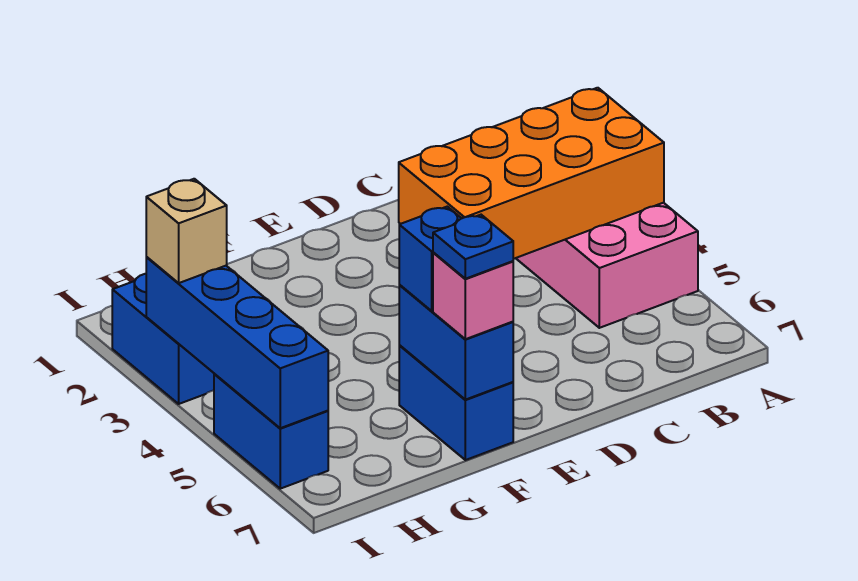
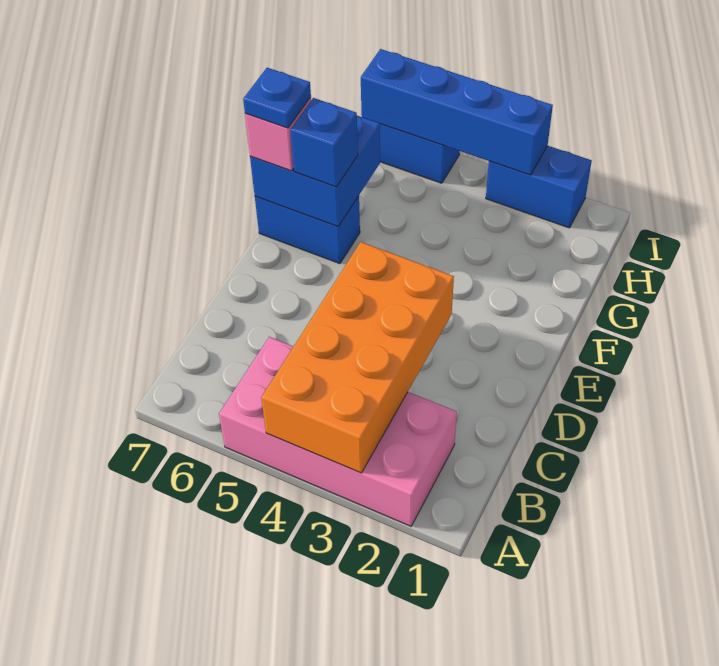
blue brick F6:F7 level 2 -> blue brick F6:G7 level 2
tan brick I3 level 3 -> none

